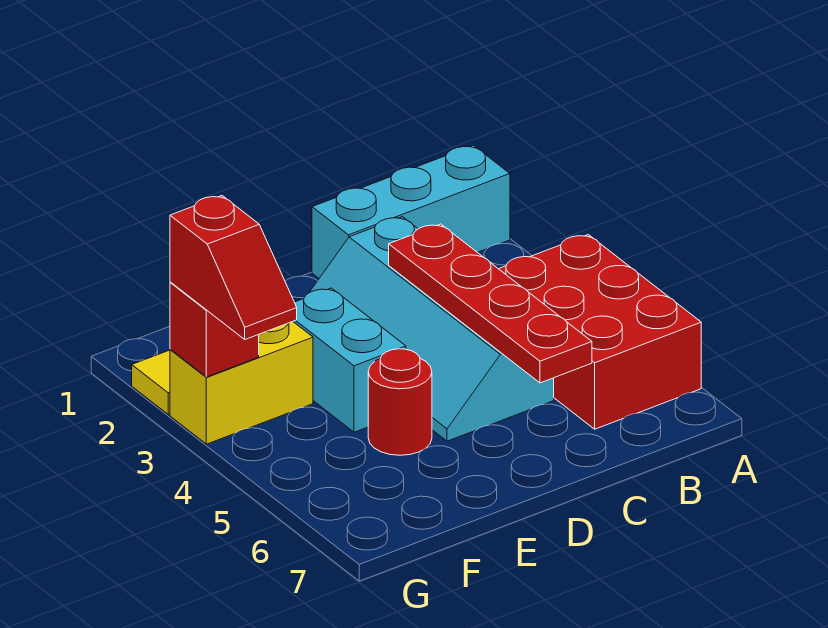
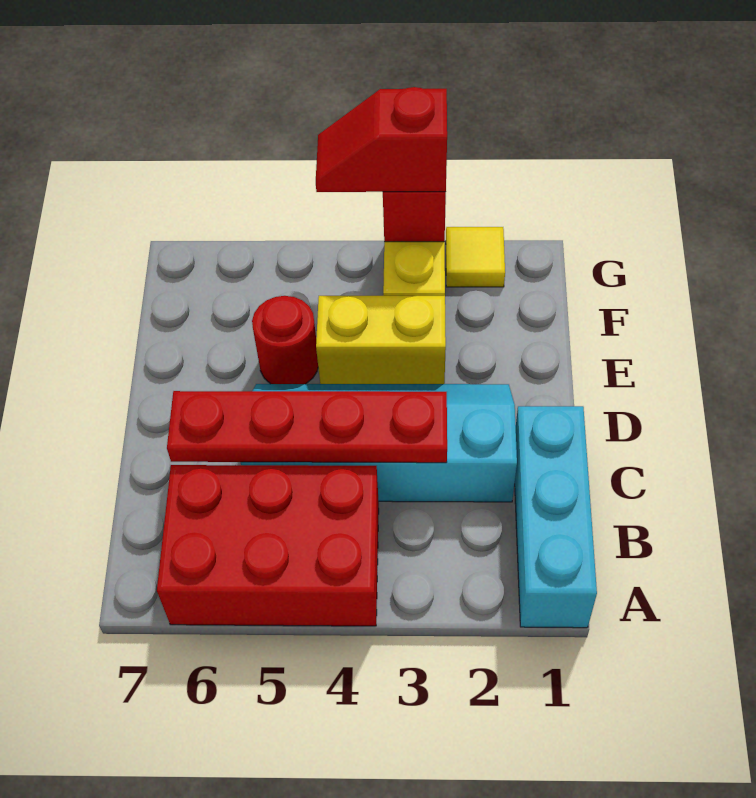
cyan brick E3:E4 level 1 -> yellow brick E3:E4 level 1

